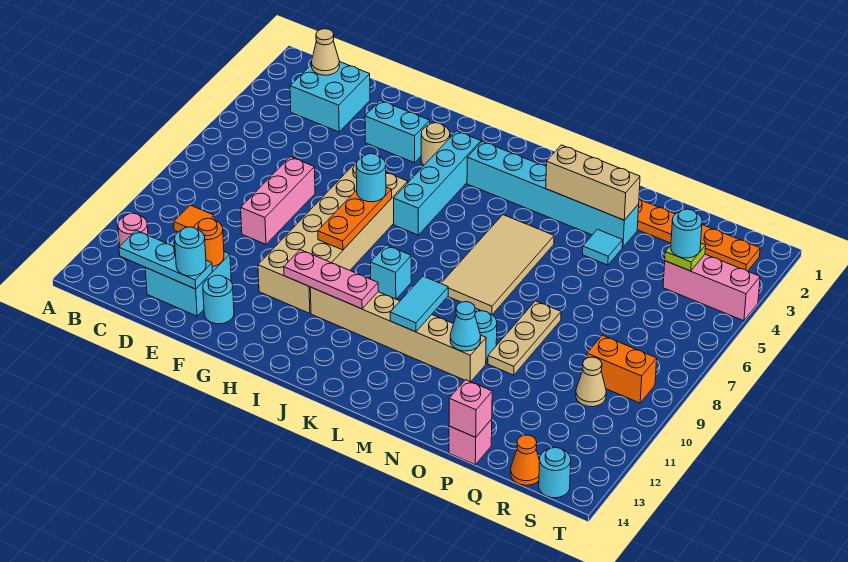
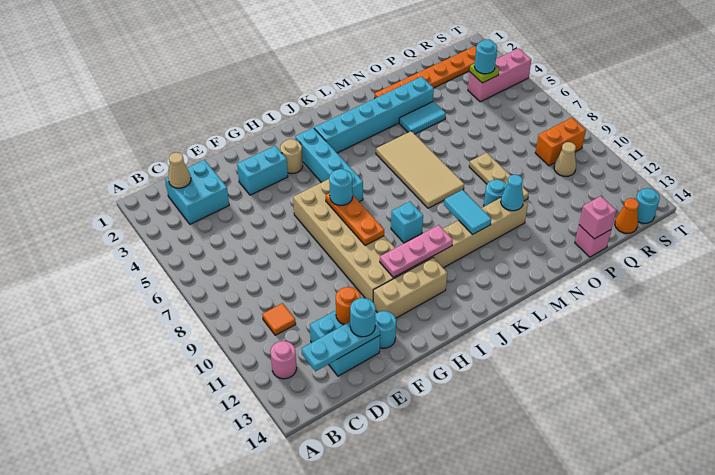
pink brick E7:E9 level 1 -> none
tan brick M3:O3 level 2 -> tan brick G12:I12 level 1
cyan tile O4 level 1 -> cyan tile N4:O4 level 1

